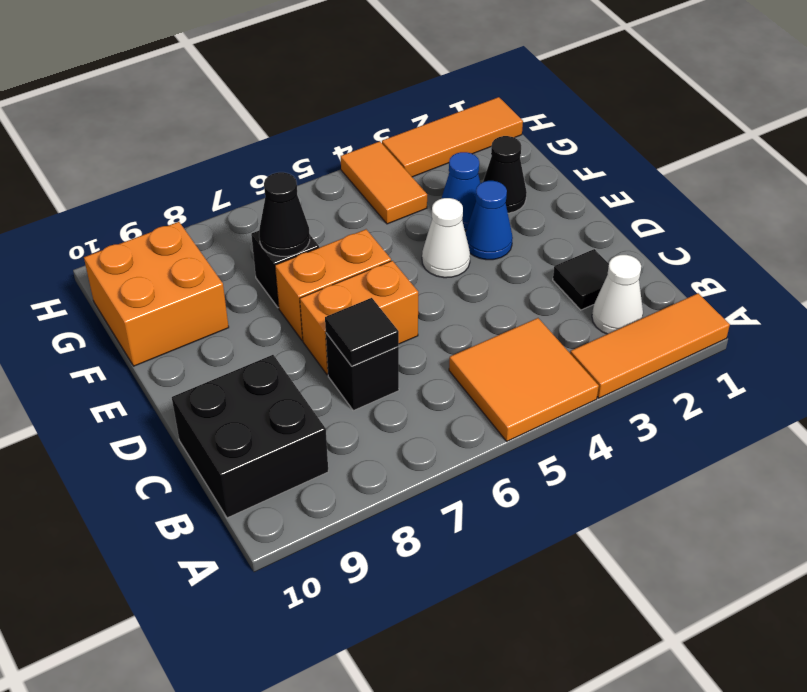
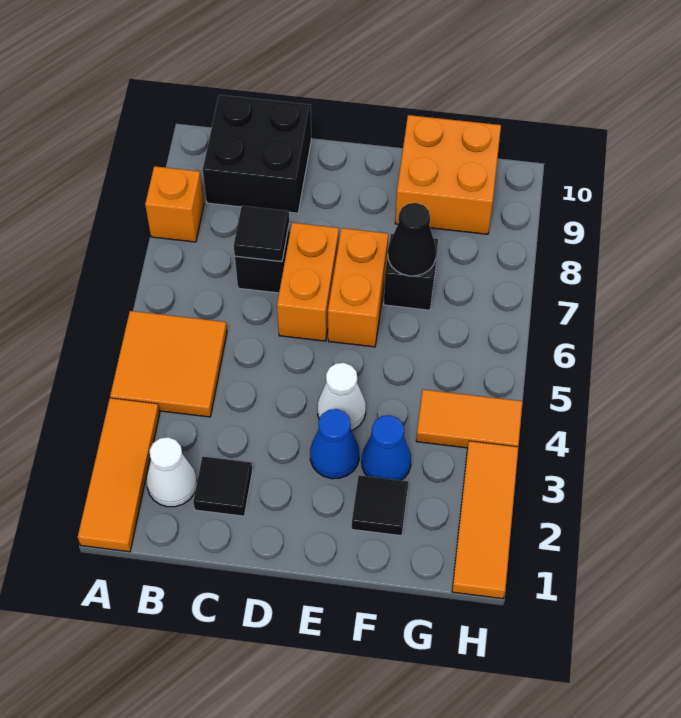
none -> orange brick A8 level 1
black cone F2 level 1 -> black tile F2 level 1

